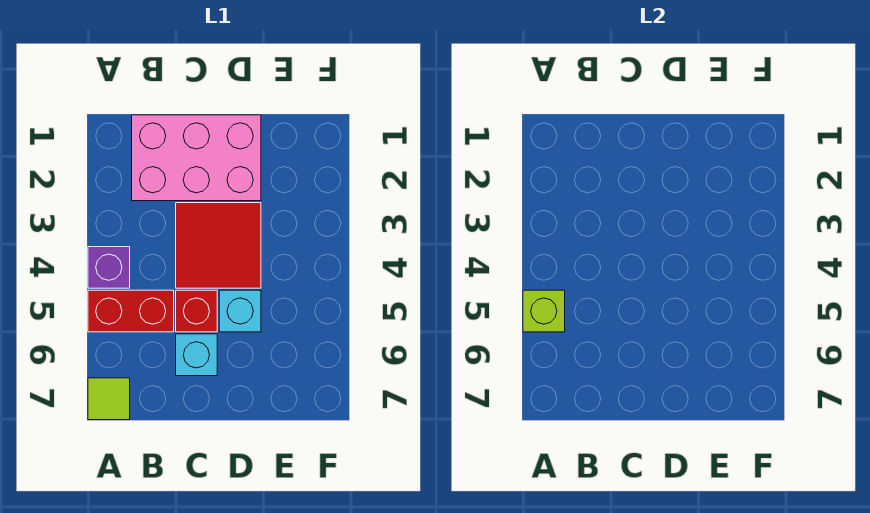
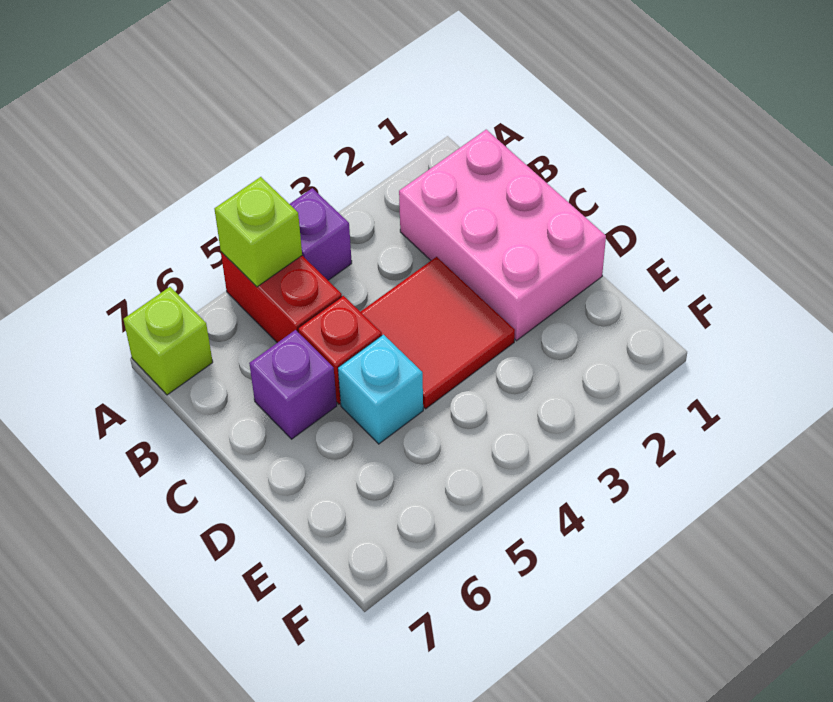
lime tile A7 level 1 -> lime brick A7 level 1
cyan brick C6 level 1 -> purple brick C6 level 1

